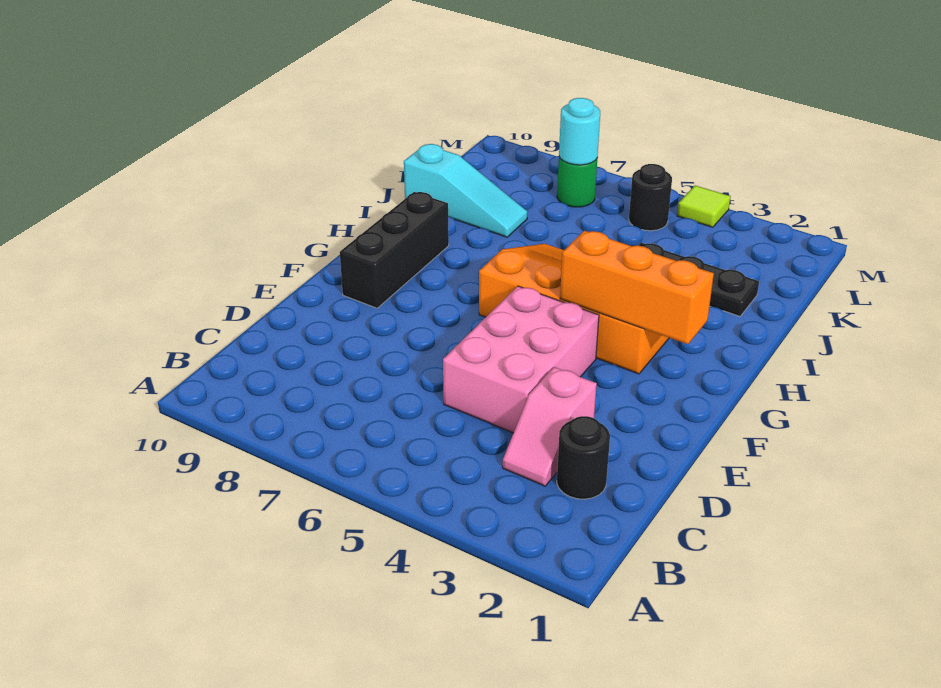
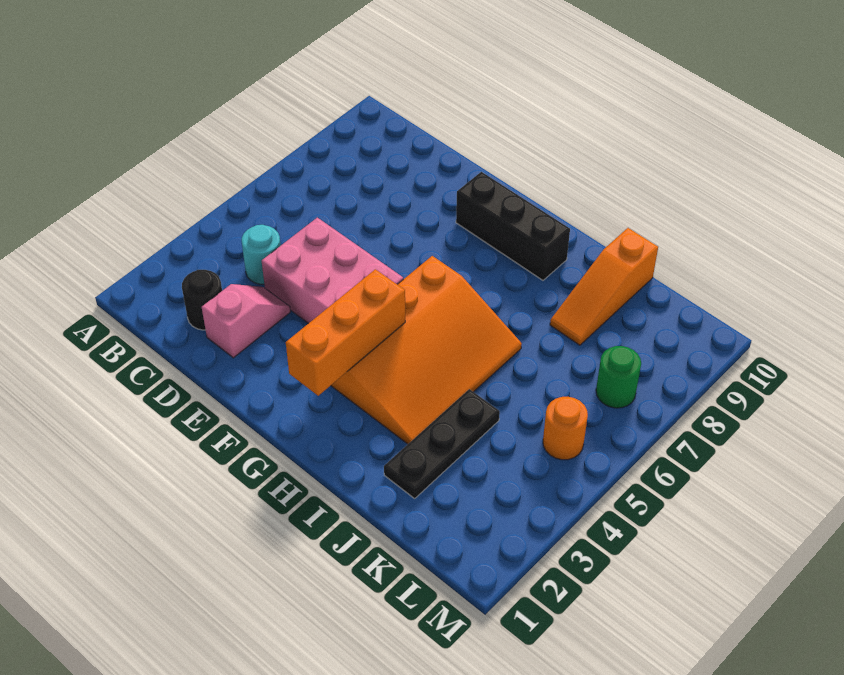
pink slope C3:D3 level 1 top D -> pink slope D2:D3 level 1 top 2
cyan slope J8:J10 level 1 top 10 -> orange slope J8:J10 level 1 top 10
black round brick L5 level 1 -> orange round brick L5 level 1
cyan round brick L7 level 2 -> cyan round brick C4 level 1
lime tile M4 level 1 -> none

